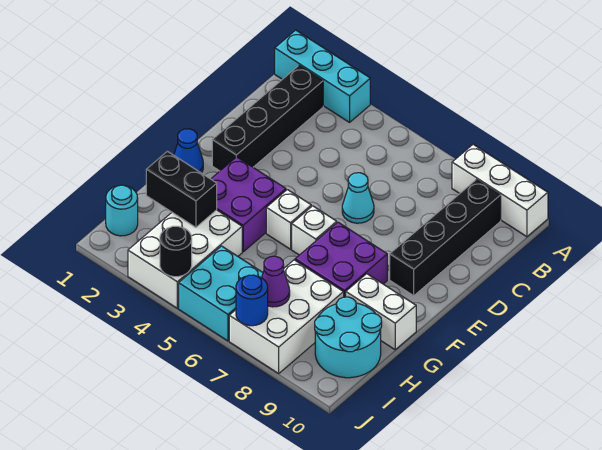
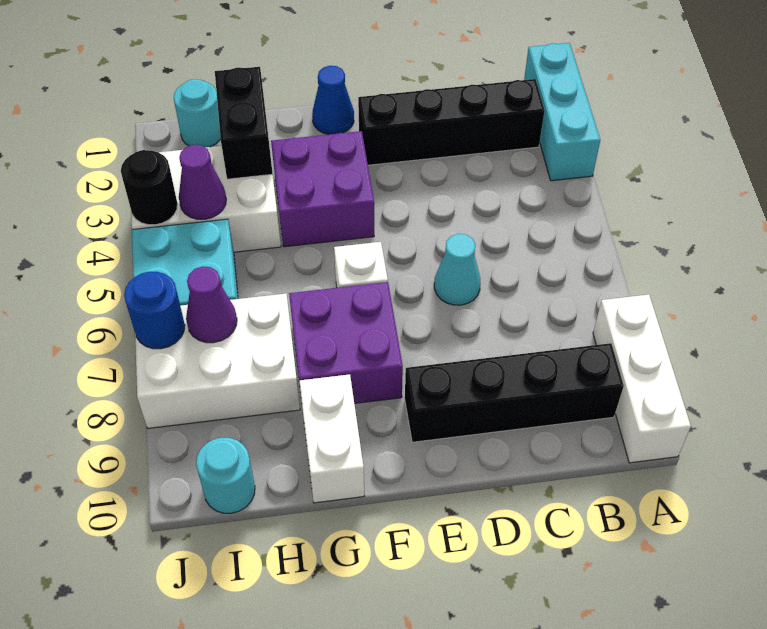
white brick F5 level 1 -> none
cyan round brick H9:I10 level 1 -> cyan round brick I10 level 1
none -> purple cone I4 level 2

